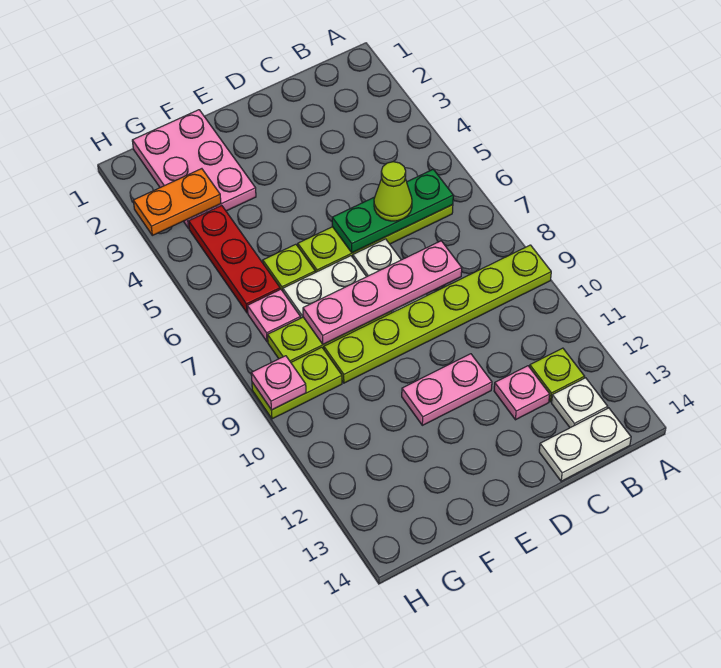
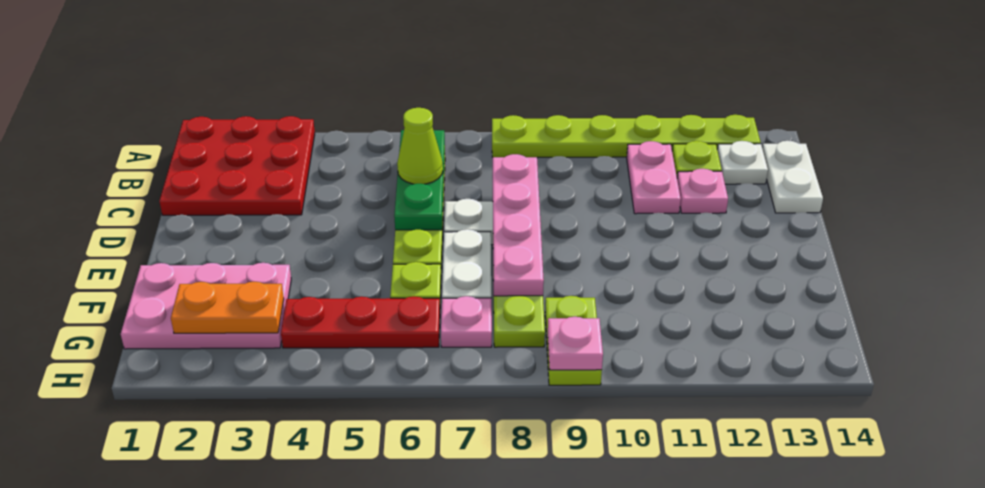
none -> red plate A1:C3 level 1
lime plate A9:F9 level 1 -> lime plate A8:A13 level 1
pink plate D11:E11 level 1 -> pink plate B11:C11 level 1
orange plate G3:H3 level 2 -> orange plate G2:G3 level 2

